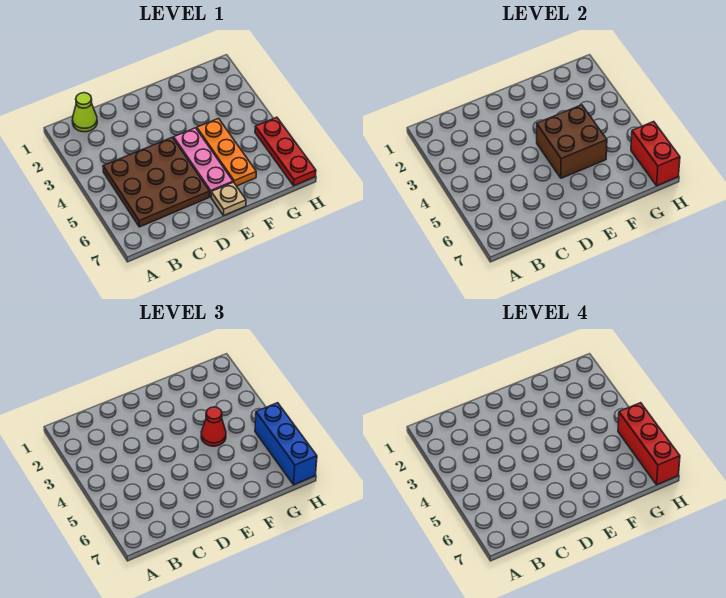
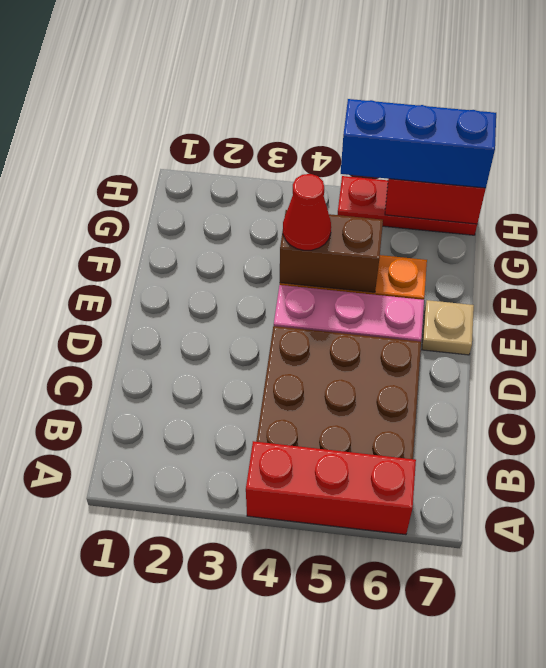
lime cone B1 level 1 -> none
brown brick E4:F5 level 2 -> brown brick F4:F5 level 2
red brick H5:H7 level 4 -> red brick A4:A6 level 1

